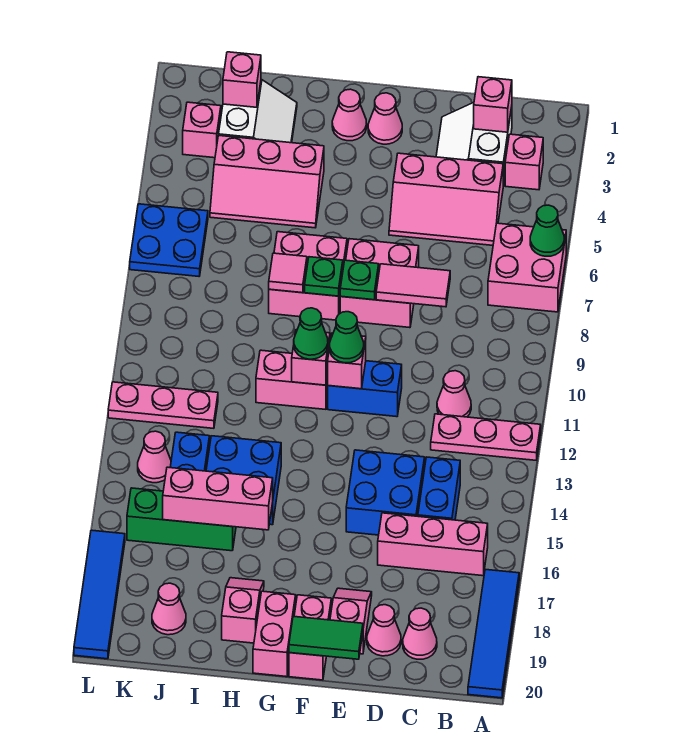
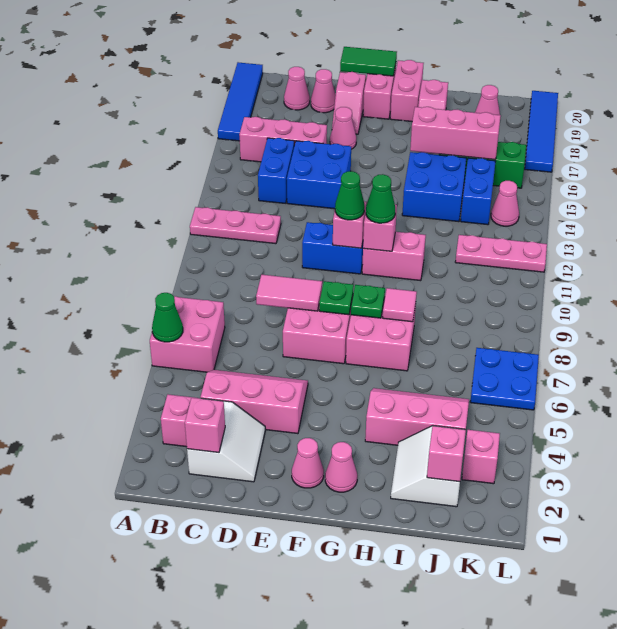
pink cone C11 level 1 -> pink cone E17 level 1

